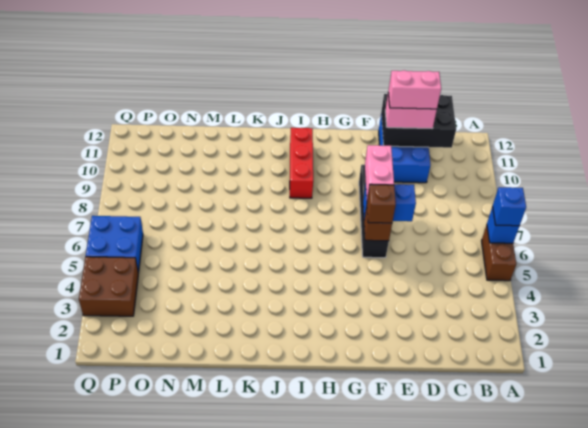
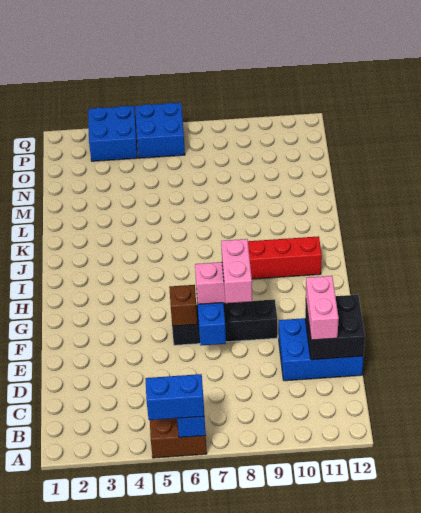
blue brick A6 level 3 -> blue brick A5:A6 level 3
black brick C11:E12 level 2 -> black brick D11:E12 level 2
pink brick D11:E11 level 4 -> pink brick E8:F8 level 4
brown brick F6 level 3 -> none
brown brick P3:Q4 level 1 -> blue brick P3:Q4 level 1

